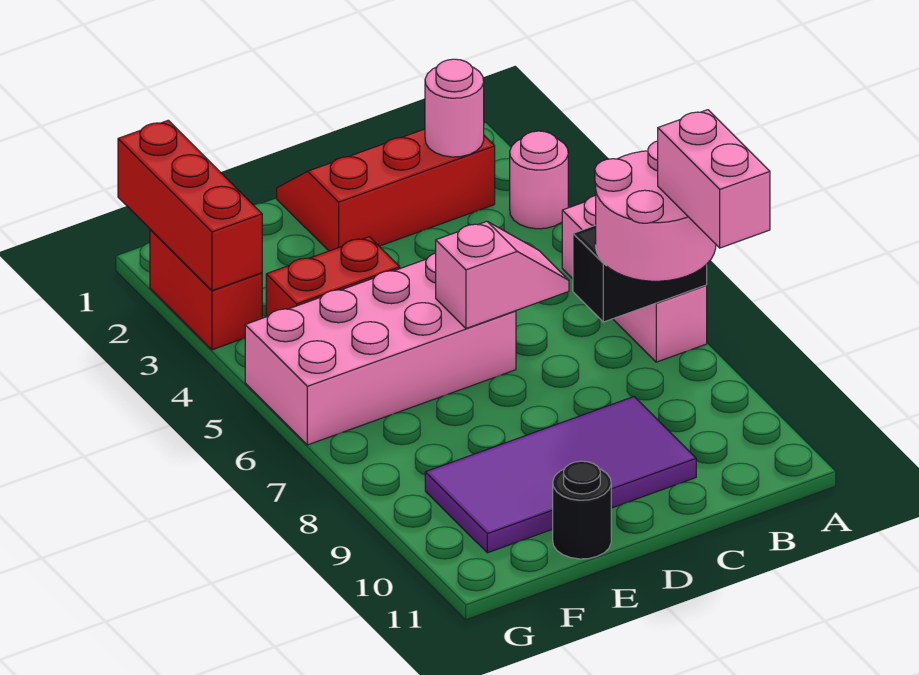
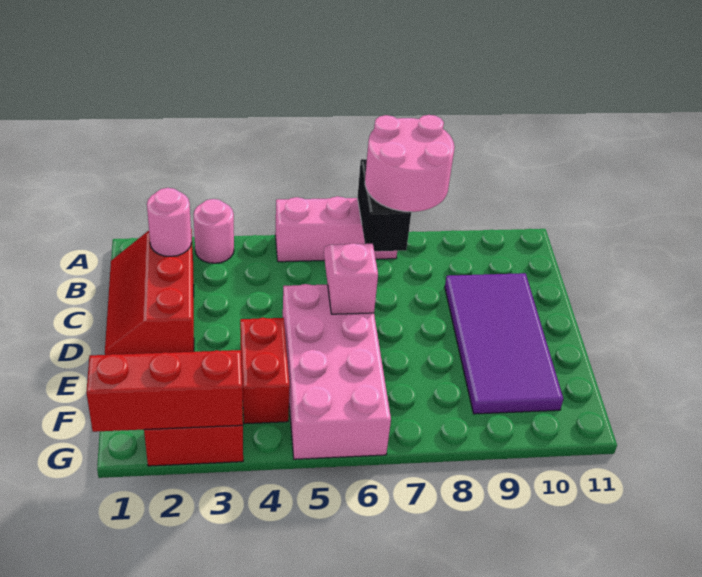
pink brick A8:A9 level 4 -> none
black round brick E11 level 1 -> none

